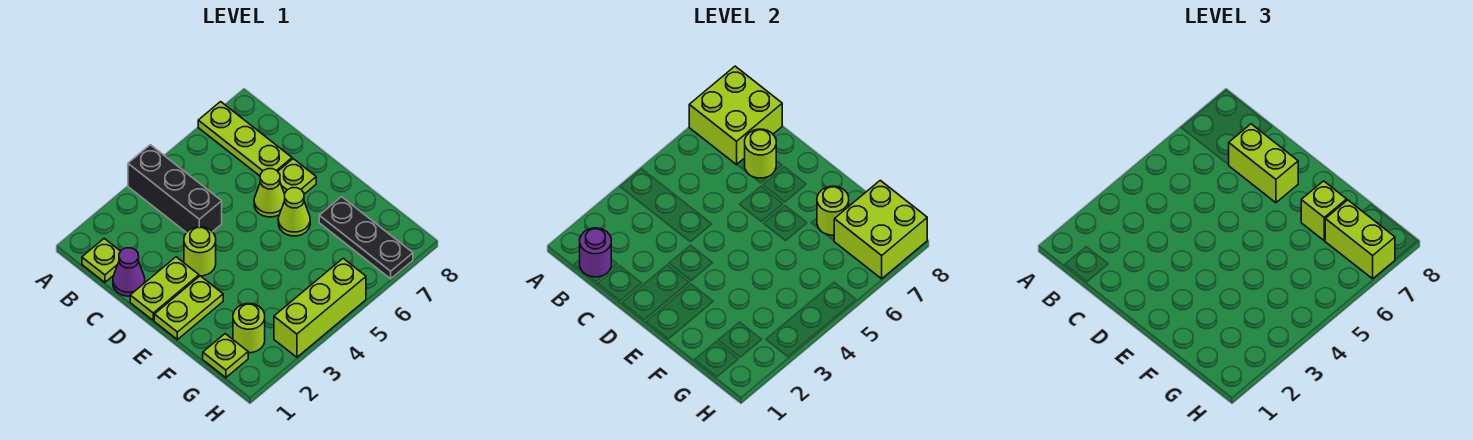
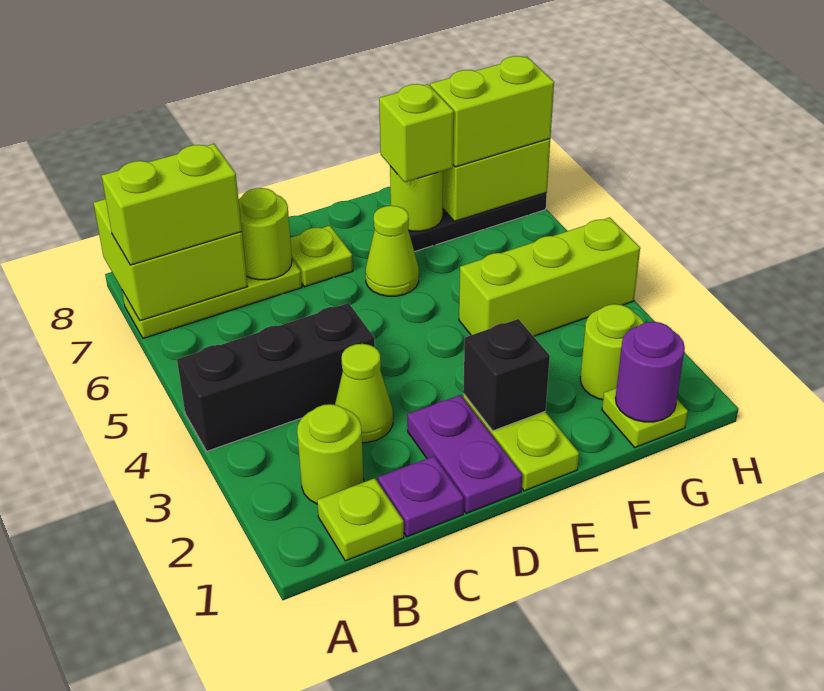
purple round brick B1 level 2 -> purple round brick G1 level 2
purple cone C1 level 1 -> purple plate C1 level 1
lime brick C7:D7 level 3 -> lime brick A7:B7 level 3
lime plate D1:D2 level 1 -> purple plate D1:D2 level 1
lime round brick D3 level 1 -> lime round brick B2 level 1
lime cone D6 level 1 -> lime cone C3 level 1
none -> black brick E2 level 2
lime brick H3:H5 level 1 -> lime brick F4:H4 level 1

